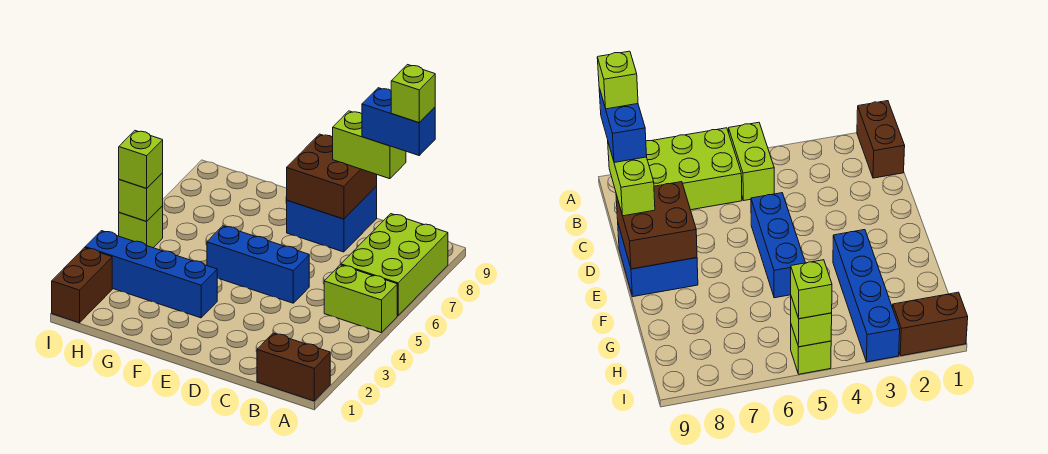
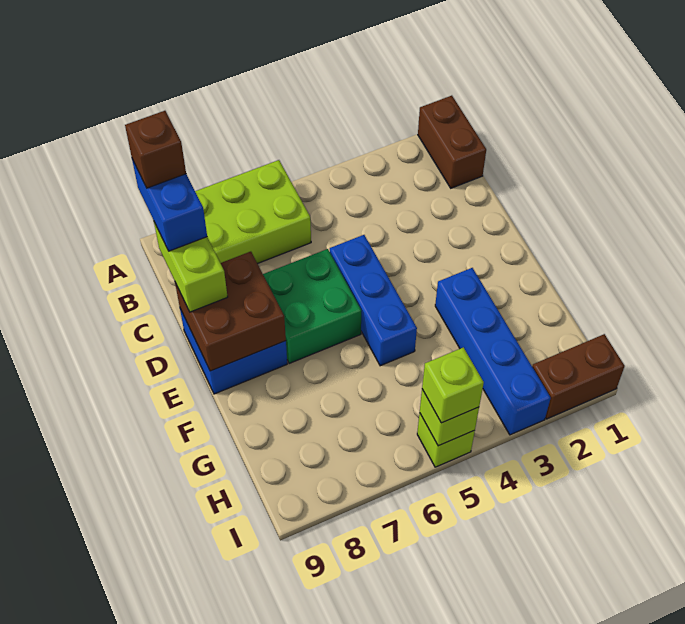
lime brick A5:B5 level 1 -> none
lime brick B9 level 5 -> brown brick B9 level 5
none -> green brick D6:E7 level 1

